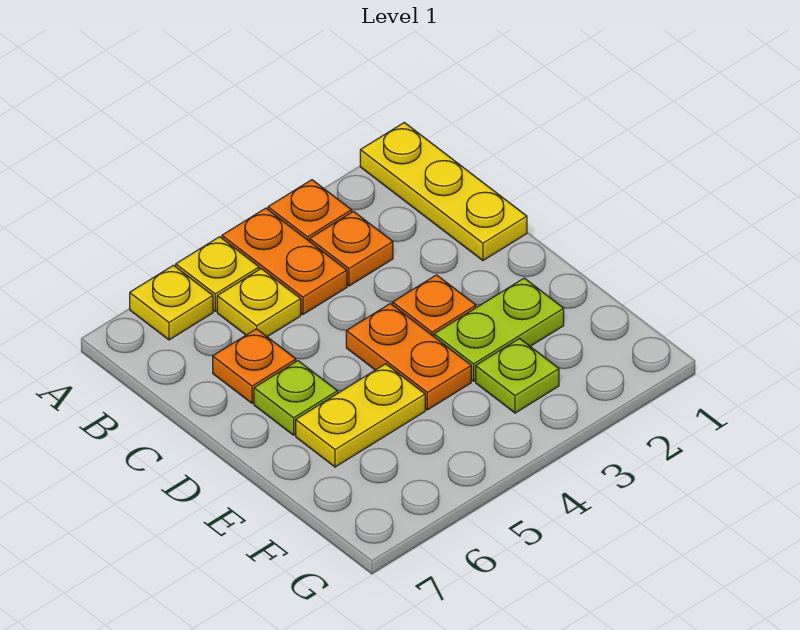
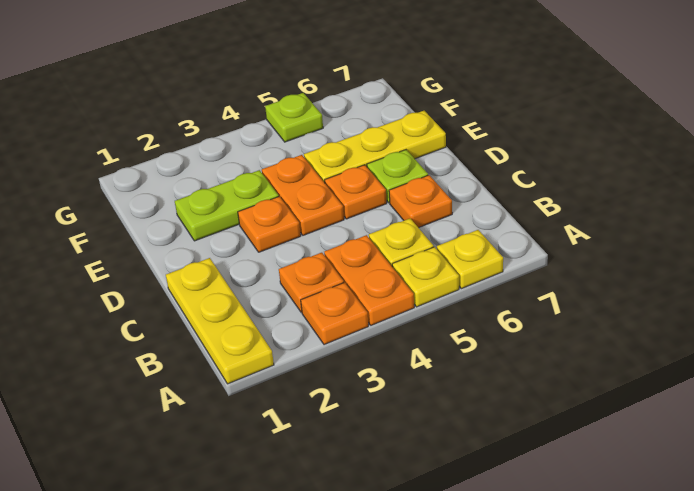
none -> orange plate D5 level 1
yellow plate E5:E6 level 1 -> yellow plate E5:E7 level 1
lime plate F3 level 1 -> lime plate G5 level 1

